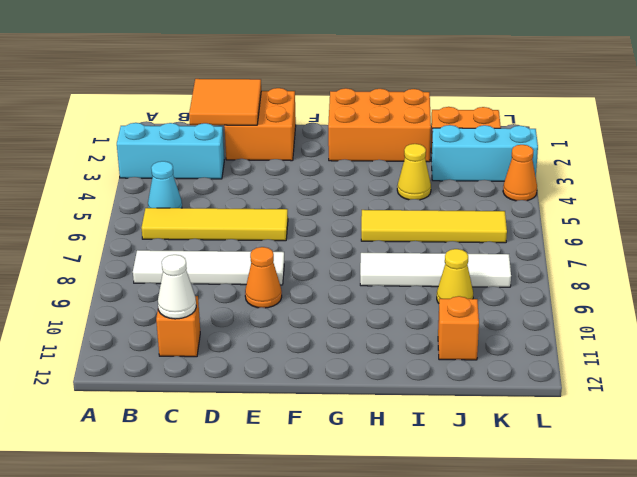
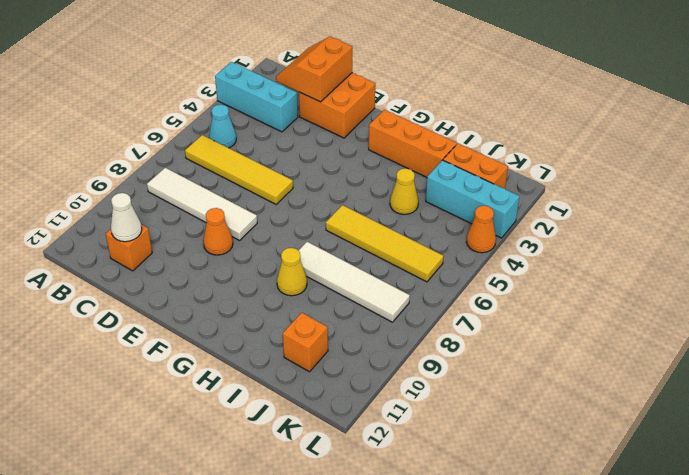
orange tile C1:D2 level 2 -> orange slope C1:D2 level 2 top D
orange brick G1:I2 level 1 -> orange brick G2:I2 level 1
yellow cone J9 level 1 -> yellow cone H9 level 1

